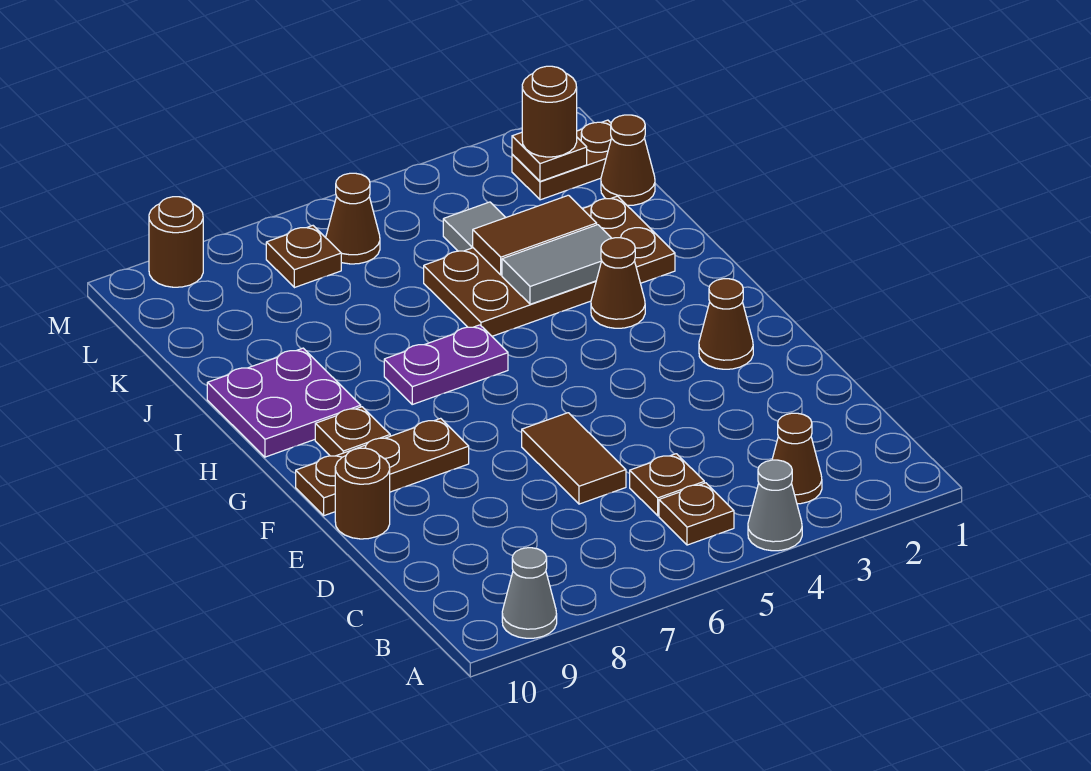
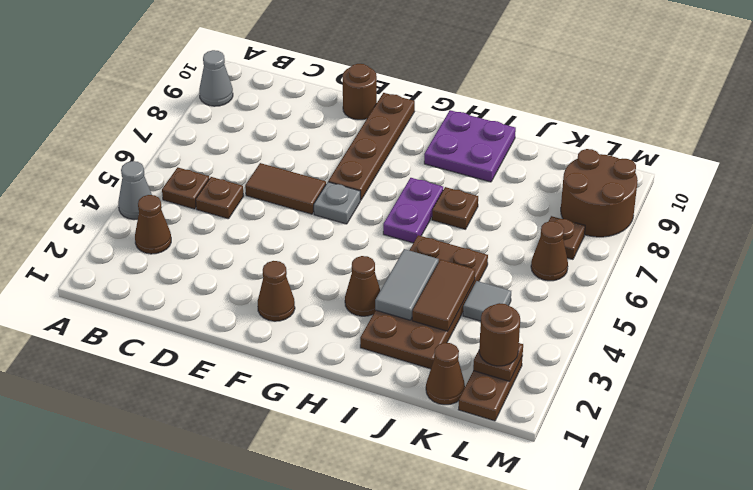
none -> grey plate F6 level 1
brown plate F8:F10 level 1 -> brown plate F7:F10 level 1
brown plate G9 level 1 -> brown plate I7 level 1
brown round brick M9 level 1 -> brown round brick L8:M9 level 1

